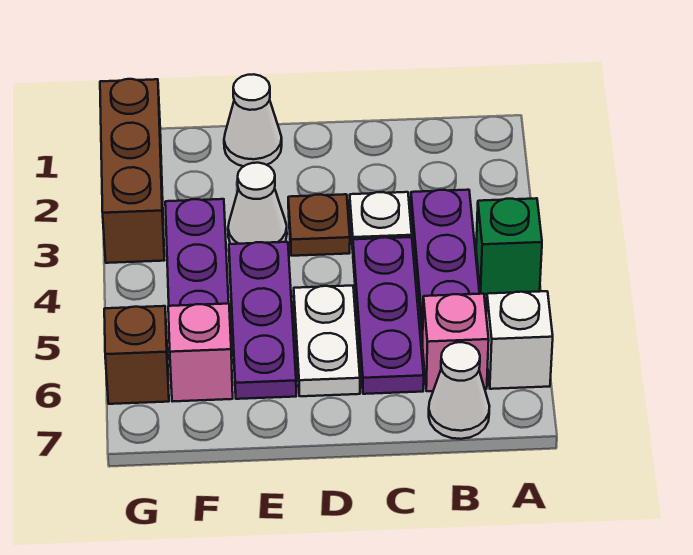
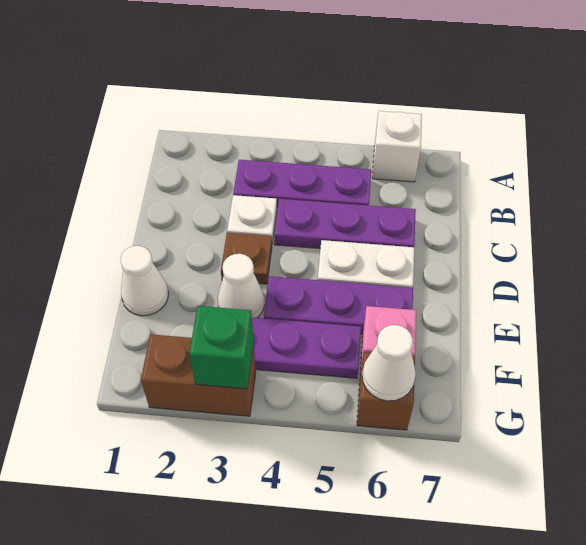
green brick A4 level 1 -> green brick G3 level 2
pink brick B6 level 1 -> none
white cone B7 level 1 -> white cone G6 level 2
brown brick G1:G3 level 1 -> brown brick G2:G3 level 1

